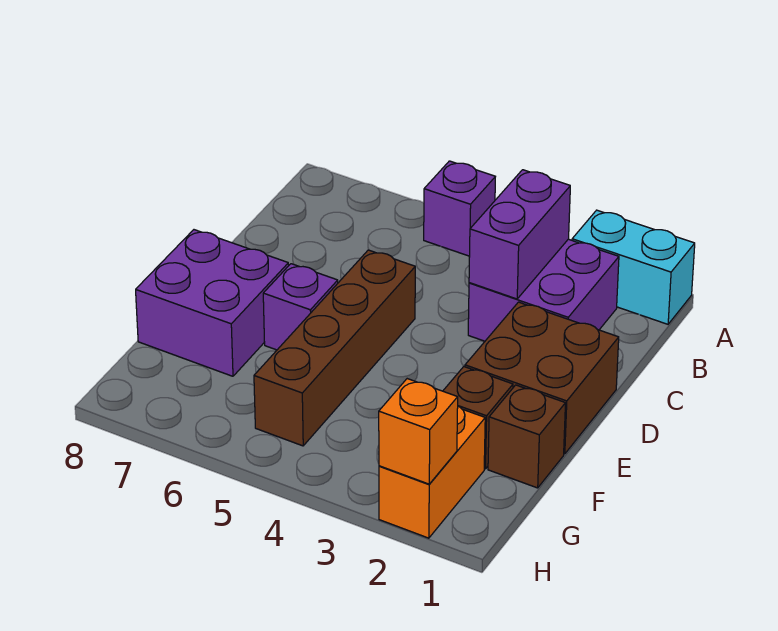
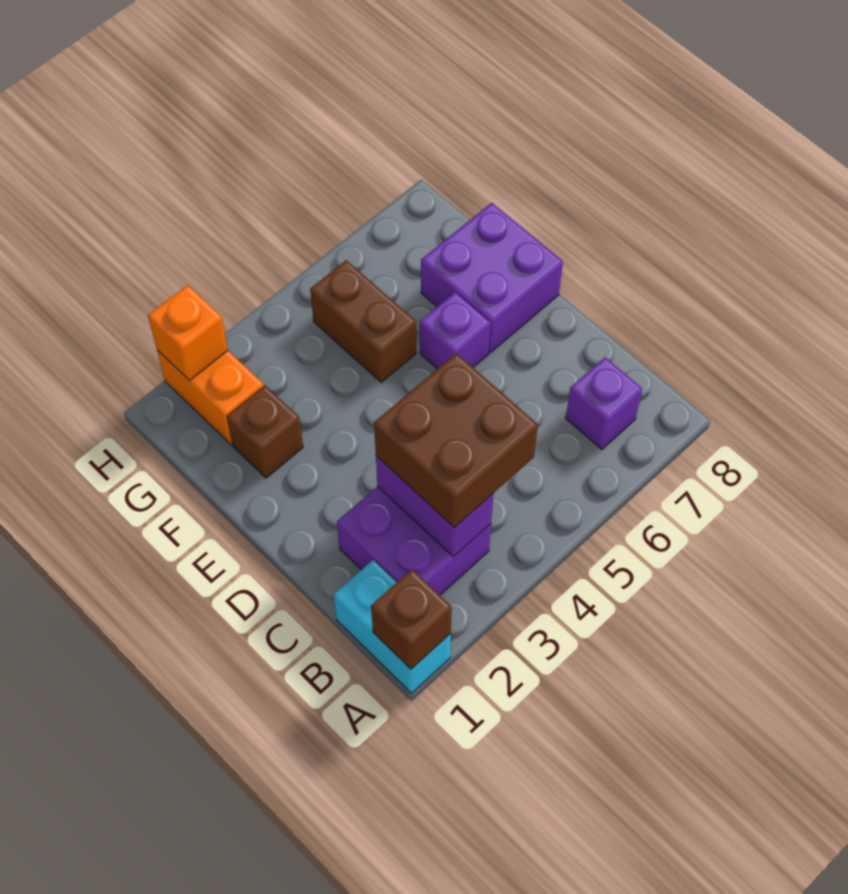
cyan brick A1:A2 level 1 -> cyan brick A1:B1 level 1
purple brick A5 level 1 -> purple brick B7 level 1
brown brick D1:E2 level 1 -> brown brick B3:C4 level 3
brown brick D5:G5 level 1 -> brown brick F5:G5 level 1
brown brick F1 level 1 -> brown brick A1 level 2

